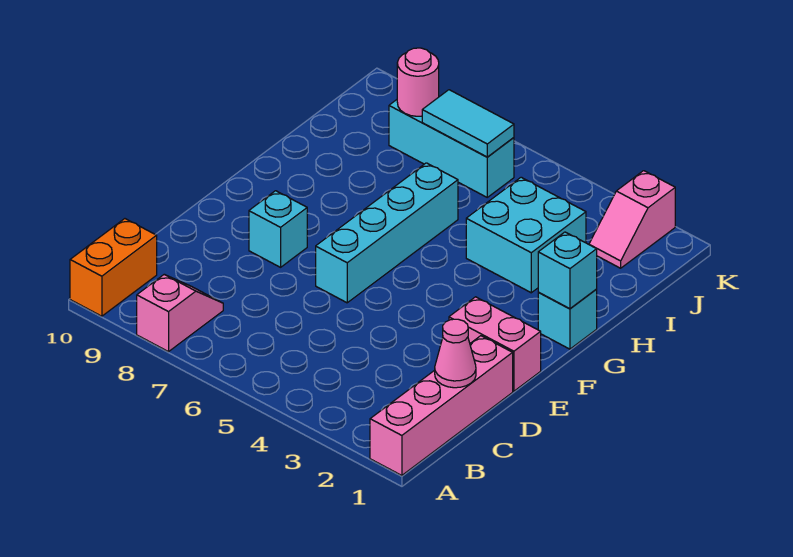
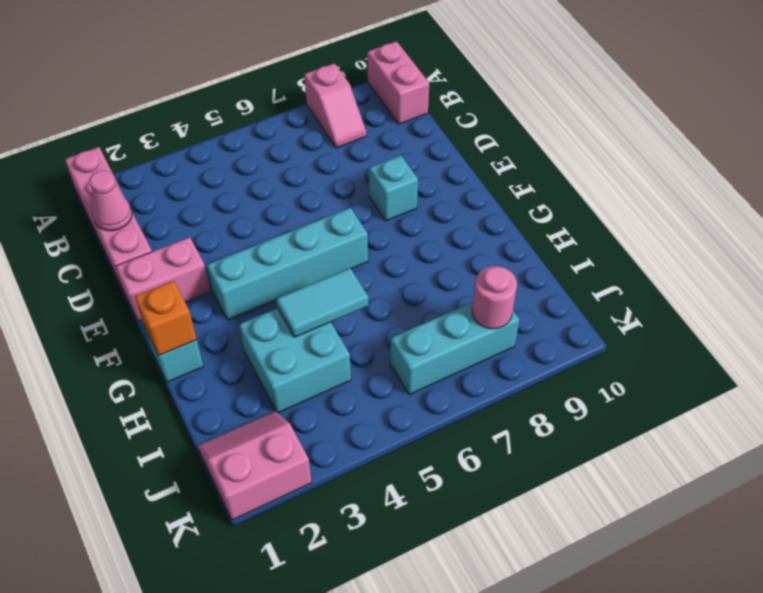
orange brick A10:B10 level 1 -> pink brick A10:B10 level 1
cyan brick E6:H6 level 1 -> cyan brick F3:F6 level 1
cyan brick G1 level 2 -> orange brick G1 level 2
pink slope J2:K2 level 1 top K -> pink slope J1:K2 level 1 top K
cyan tile J6:J7 level 2 -> cyan tile H4:H5 level 2

